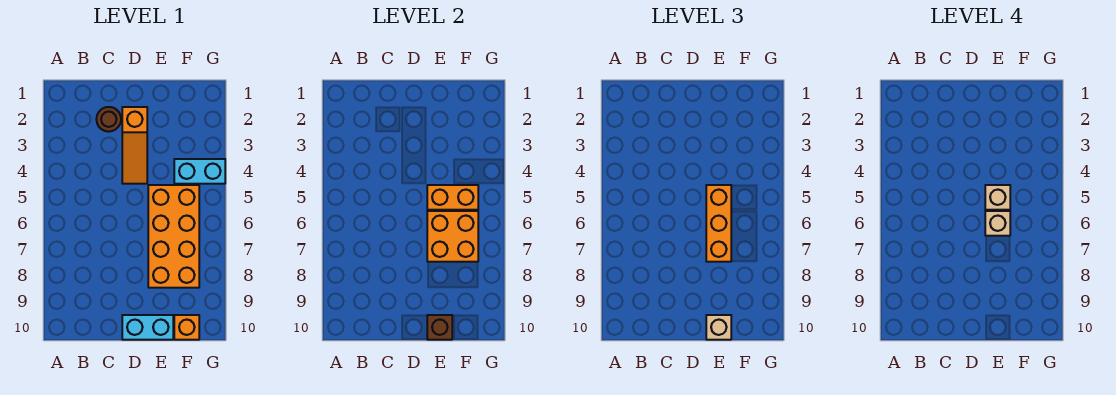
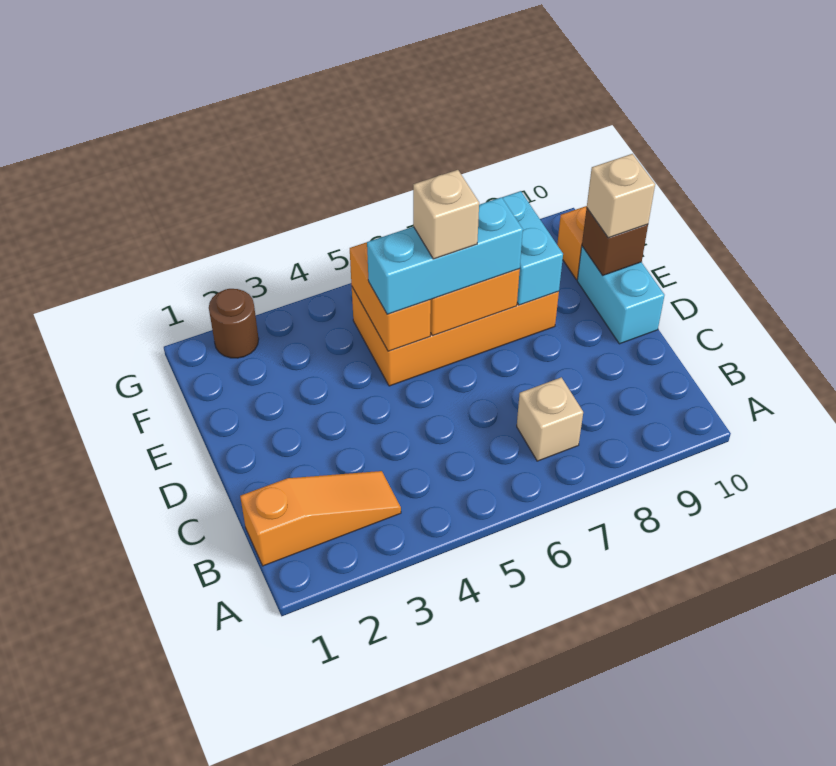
brown round brick C2 level 1 -> brown round brick G2 level 1
orange slope D2:D4 level 1 top 2 -> orange slope B1:B3 level 1 top 1
orange brick E5:E7 level 3 -> cyan brick E5:E7 level 3
tan brick E5 level 4 -> tan brick B7 level 1
cyan brick F4:G4 level 1 -> cyan brick E8:F8 level 2

